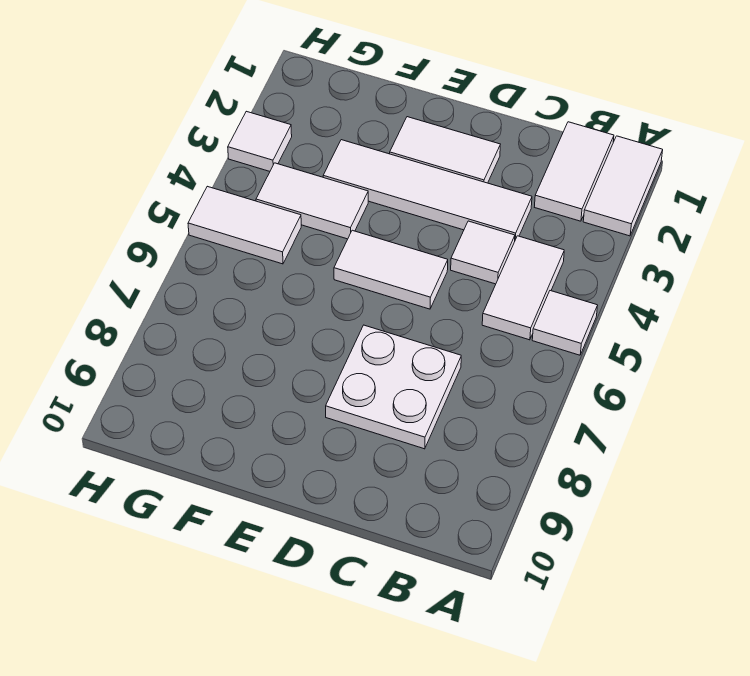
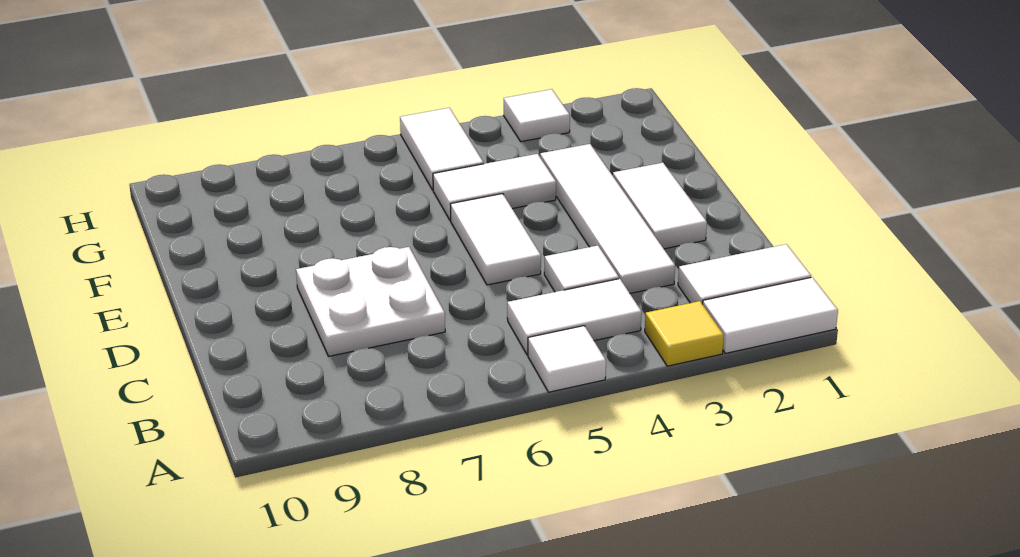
none -> yellow tile A3 level 1
white tile F4:G4 level 1 -> white tile F4:F5 level 1

